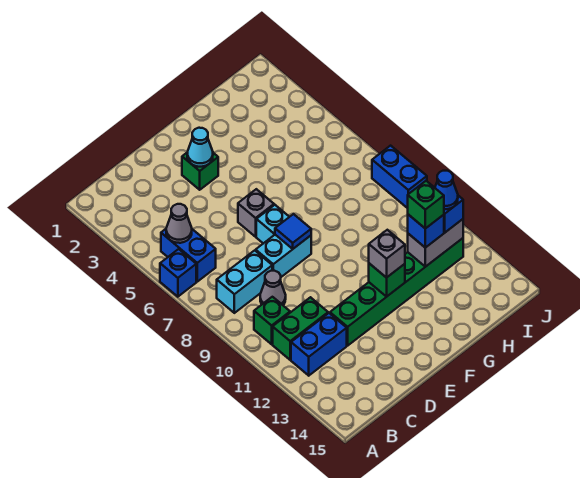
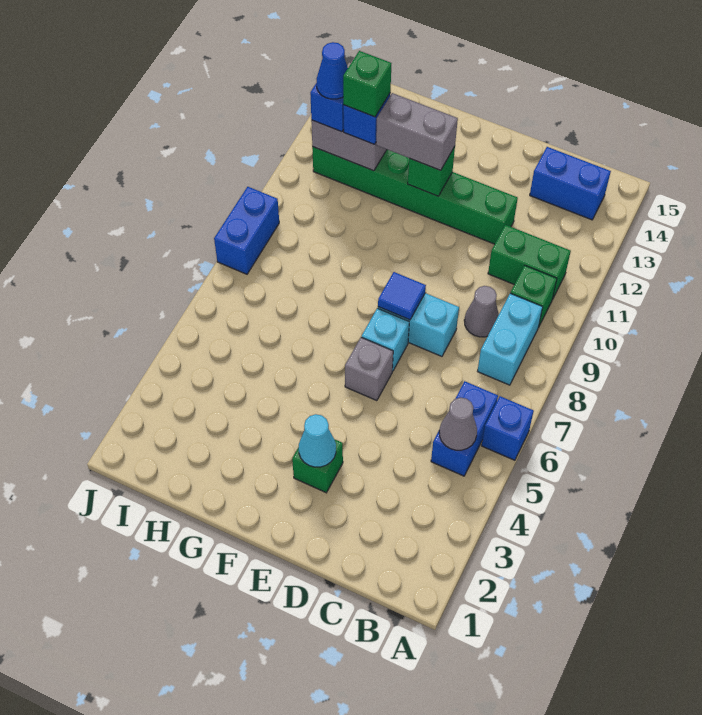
cyan brick B8:C8 level 1 -> cyan brick B8:B9 level 1
blue brick B12:C12 level 1 -> blue brick B14:C14 level 1
grey brick F12 level 3 -> grey brick F12:G12 level 3

